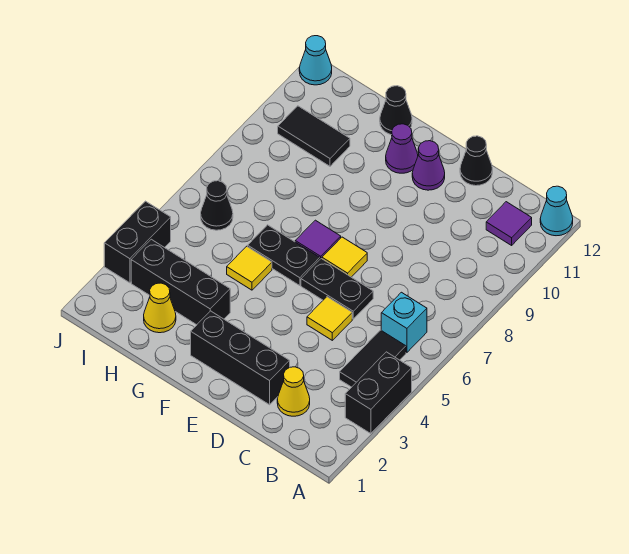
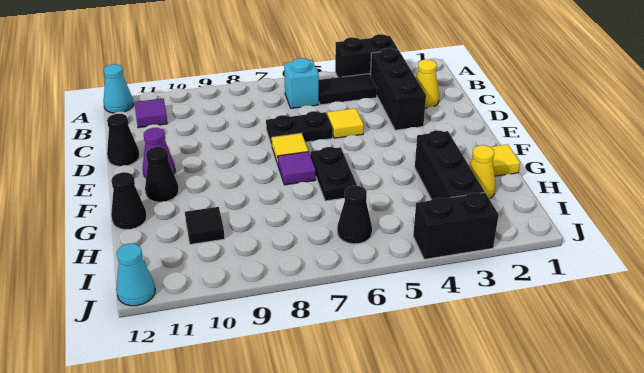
black brick D2:F2 level 1 -> black brick B3:D3 level 1
black plate D6:E6 level 1 -> black plate D6:D7 level 1
purple cone F11 level 1 -> black cone F11 level 1
yellow tile G5 level 1 -> yellow tile G1 level 1
black tile H10:I10 level 1 -> black tile H10 level 1

